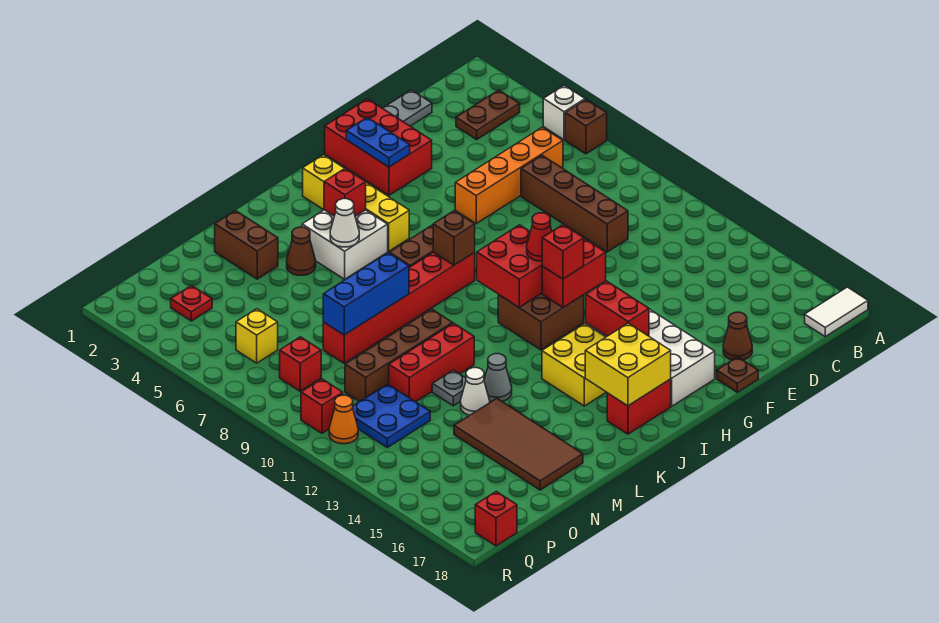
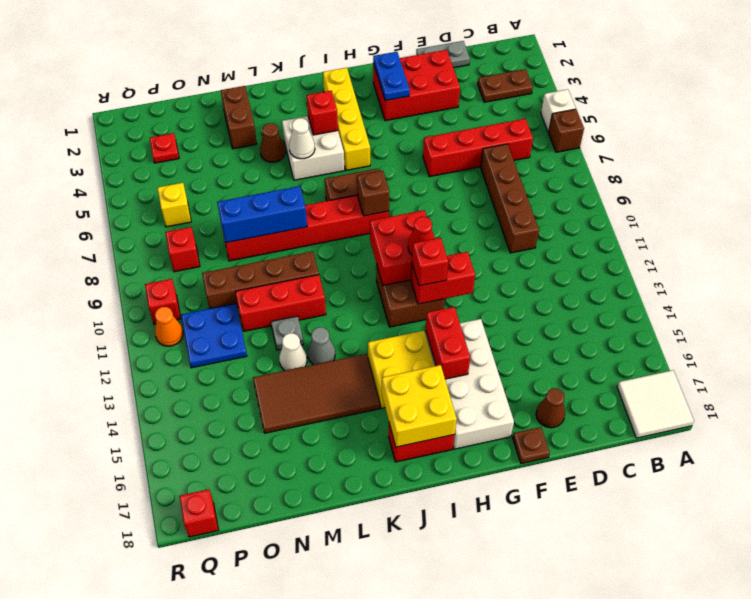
white tile A18:B18 level 1 -> white tile A17:B18 level 1
orange brick C6:F6 level 1 -> red brick C6:F6 level 1
red brick F1:G3 level 1 -> red brick E2:G3 level 1
brown tile M14:N17 level 1 -> brown tile K14:N15 level 1

